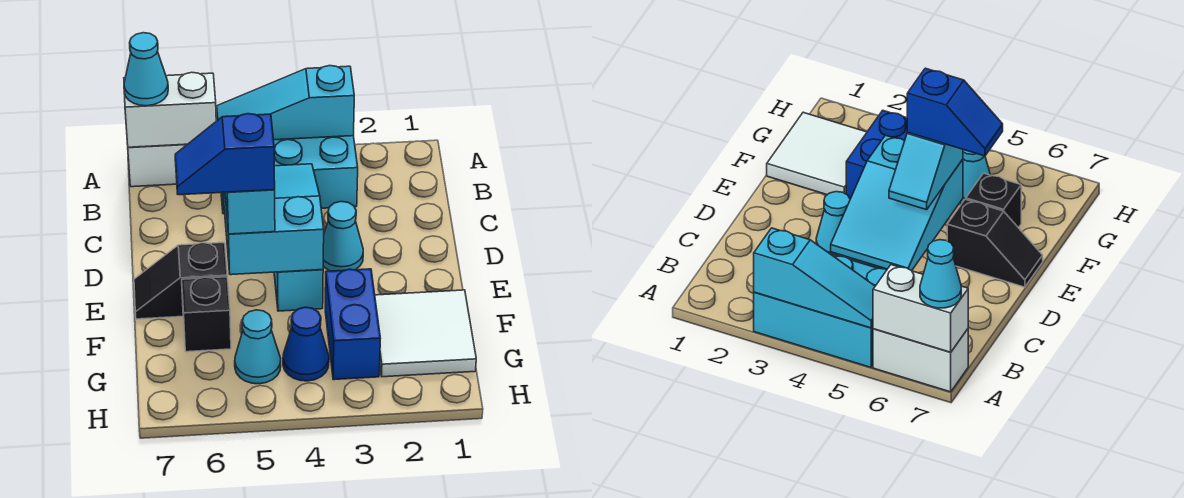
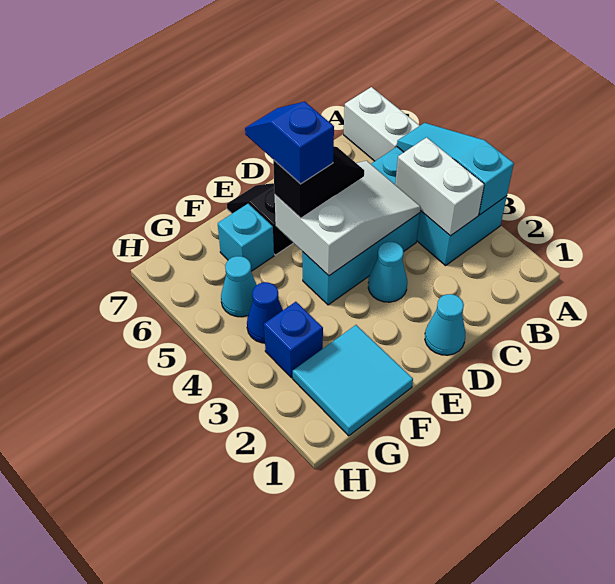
white brick A6:A7 level 2 -> white brick B3:B4 level 2
cyan cone A7 level 3 -> cyan cone D1 level 1
cyan slope C4:E5 level 2 top E -> white slope C4:E5 level 2 top E
cyan slope D5:E5 level 3 top E -> black slope D5:E5 level 3 top E
white tile F1:G2 level 1 -> cyan tile F1:G2 level 1
blue brick F3:G3 level 1 -> blue brick G3 level 1
black brick F6 level 1 -> cyan brick F6 level 1

